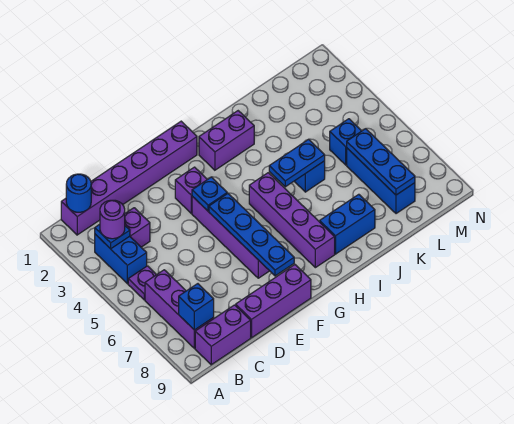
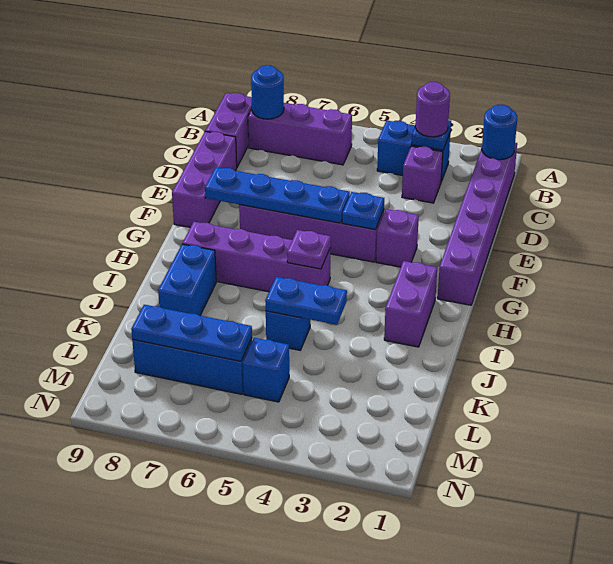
purple plate B5 level 1 -> purple plate H5 level 2
blue brick B8 level 2 -> blue round brick B8 level 2
blue plate I5:J5 level 2 -> blue plate J4:J5 level 2

